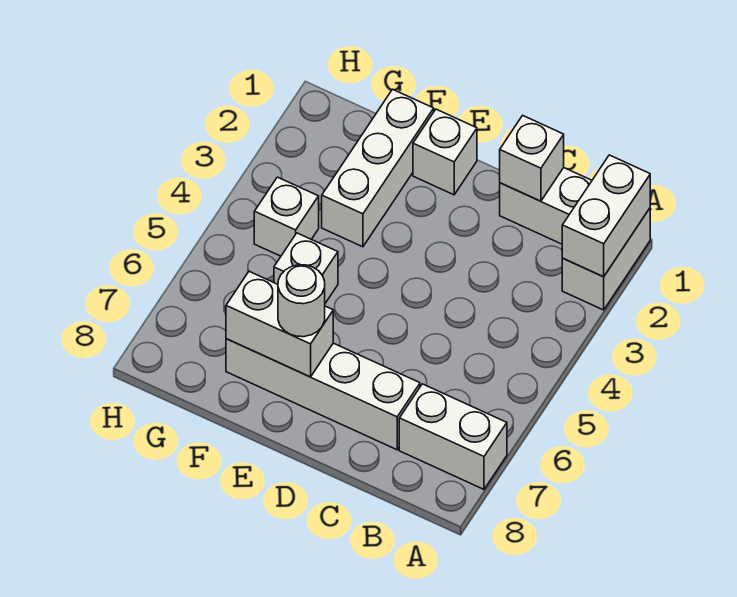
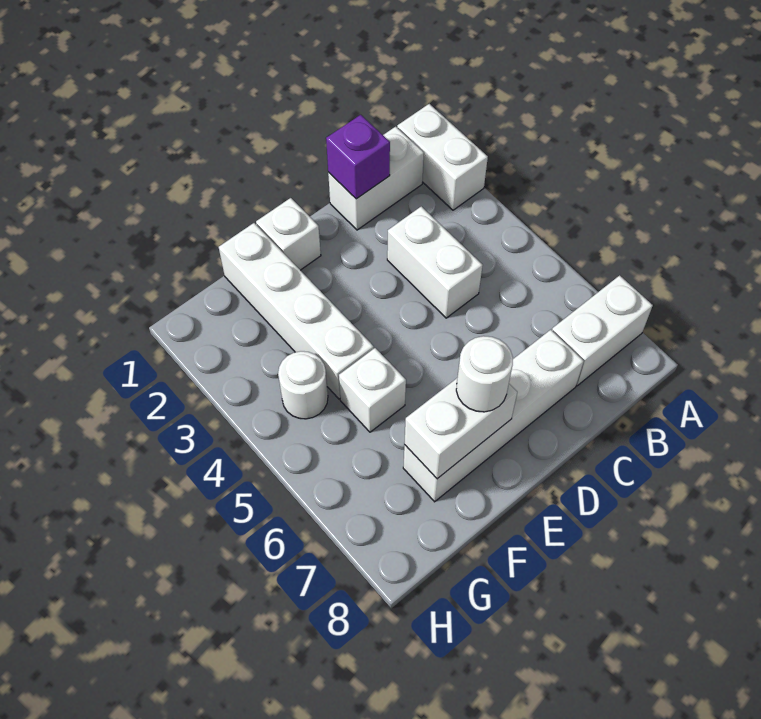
white brick A1:A2 level 2 -> white brick C3:C4 level 1
white brick C1 level 2 -> purple brick C1 level 2
white brick F1:F3 level 1 -> white brick F1:F4 level 1
white brick G4 level 1 -> white round brick G4 level 1

